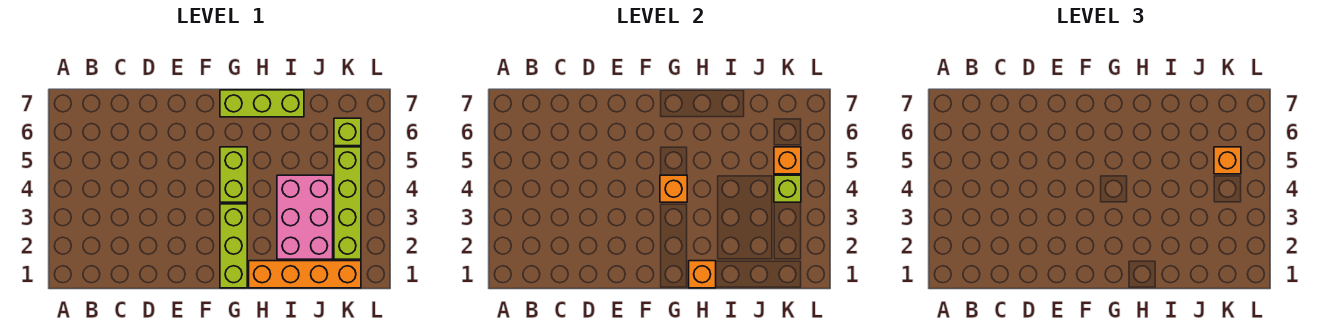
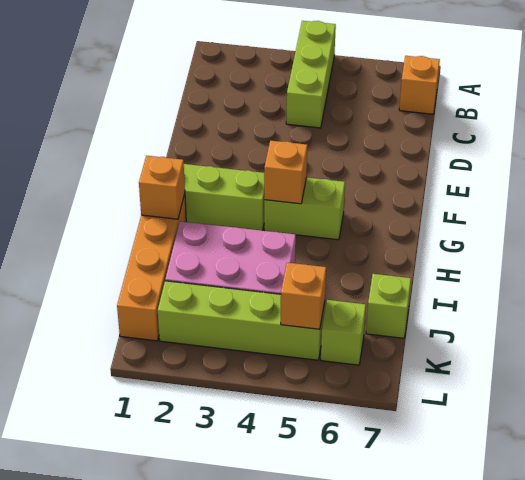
lime brick G7:I7 level 1 -> lime brick A4:C4 level 1
lime brick K4 level 2 -> lime brick J7 level 1
orange brick K5 level 3 -> orange brick B7 level 1

